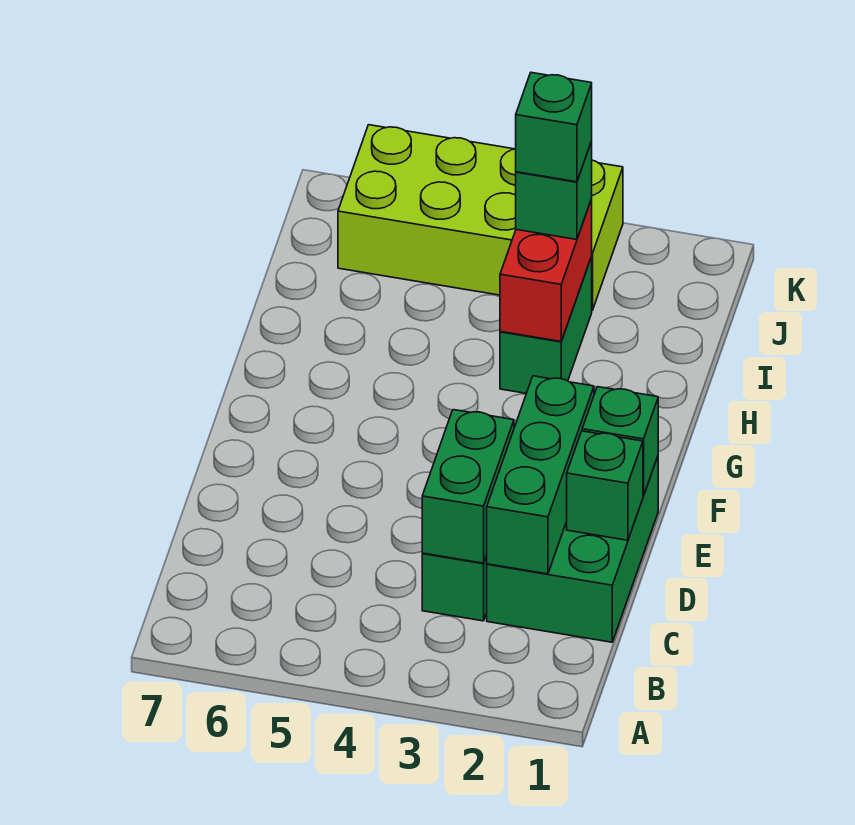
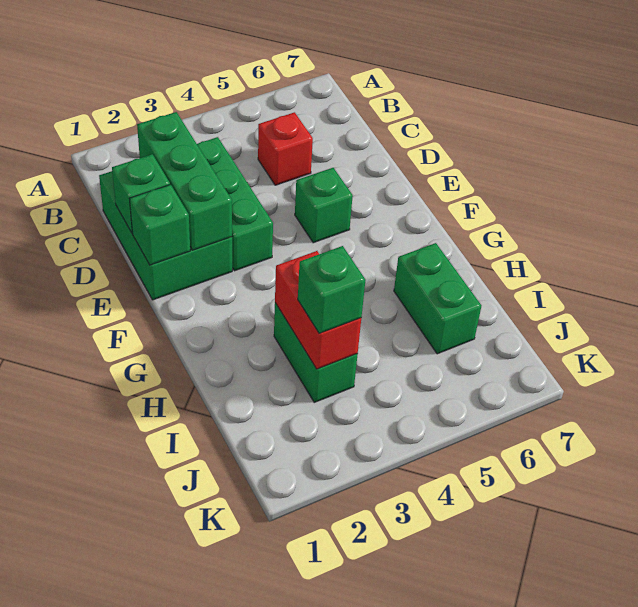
green brick C3:D3 level 2 -> green brick H6:I6 level 1
none -> red brick C5 level 1
green brick I3 level 4 -> green brick E5 level 1
lime brick J3:K6 level 1 -> none

